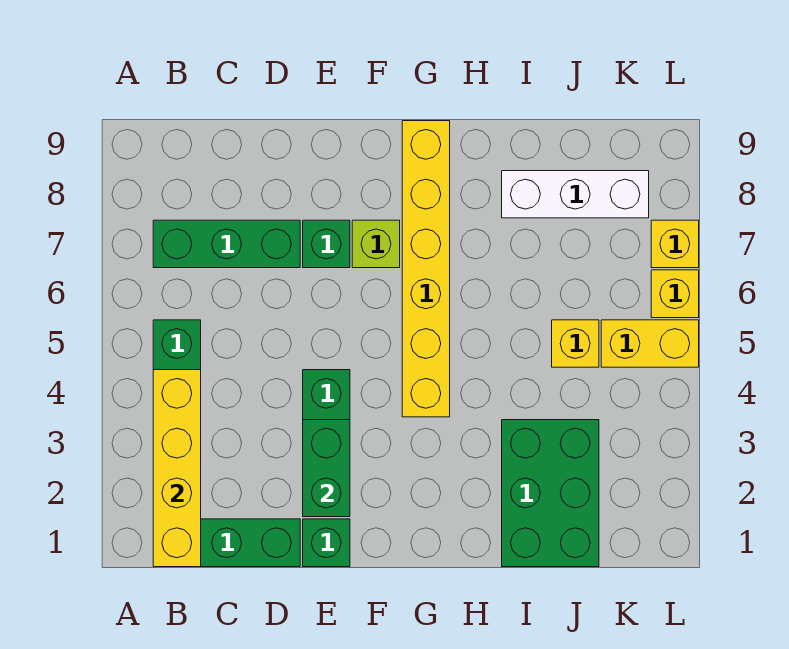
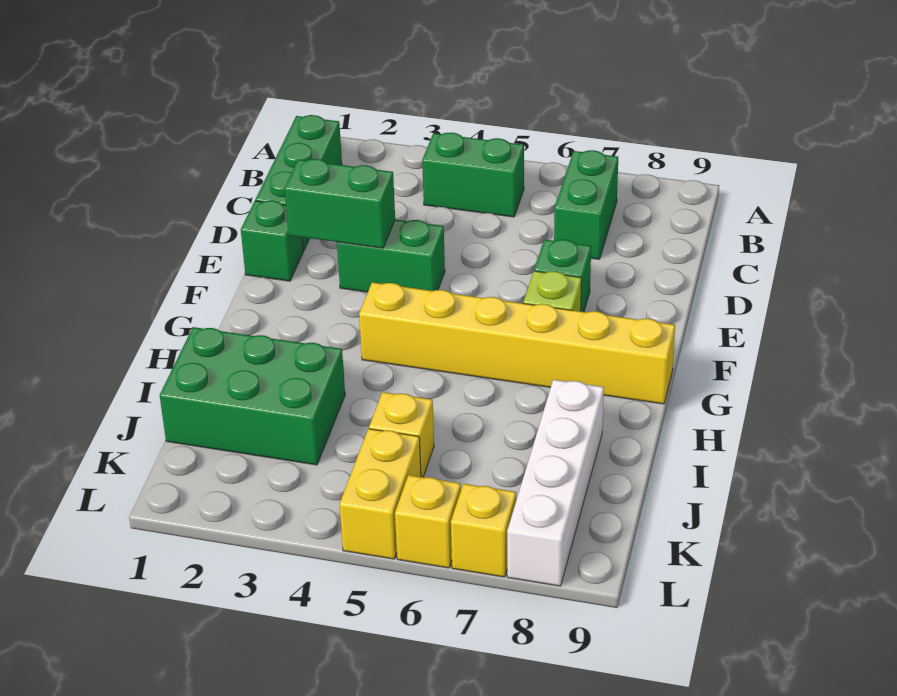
yellow brick B1:B4 level 2 -> none
green brick B7:D7 level 1 -> green brick B7:C7 level 1
white brick I8:K8 level 1 -> white brick I8:L8 level 1

